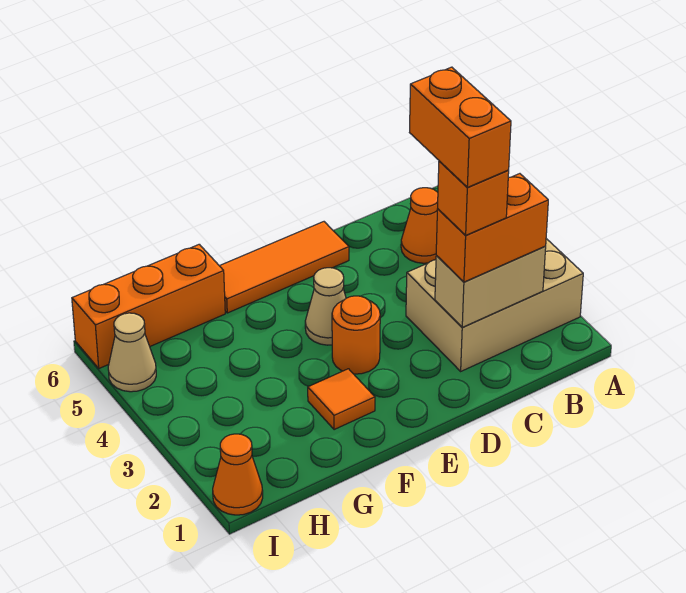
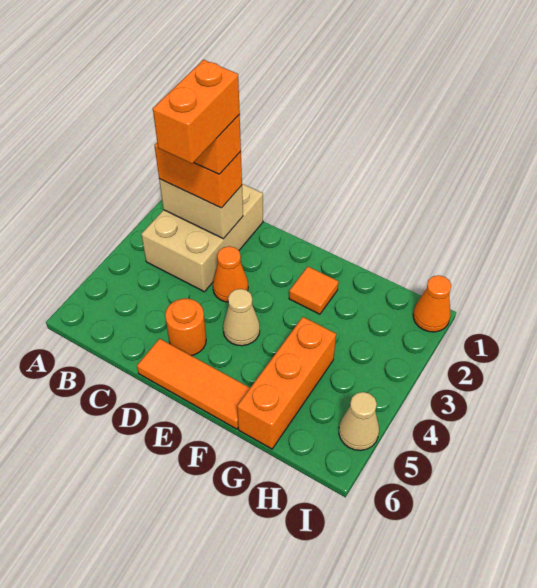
tan brick A2:C3 level 1 -> tan brick B1:C3 level 1
orange cone B5 level 1 -> orange cone D3 level 1
orange round brick E3 level 1 -> orange round brick D5 level 1
orange brick G6:I6 level 1 -> orange brick G4:G6 level 1

